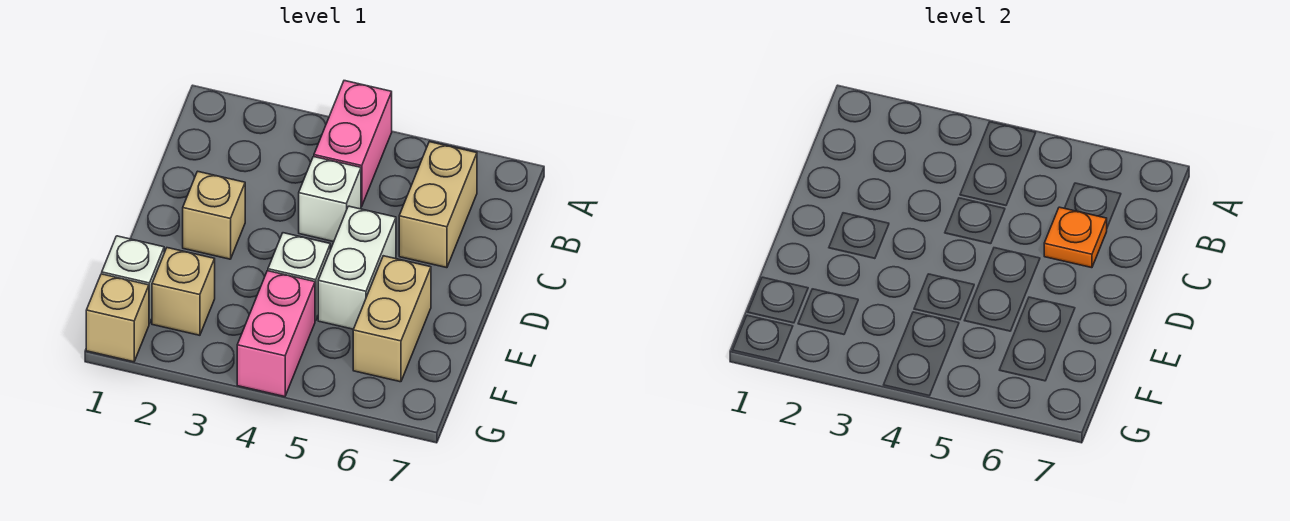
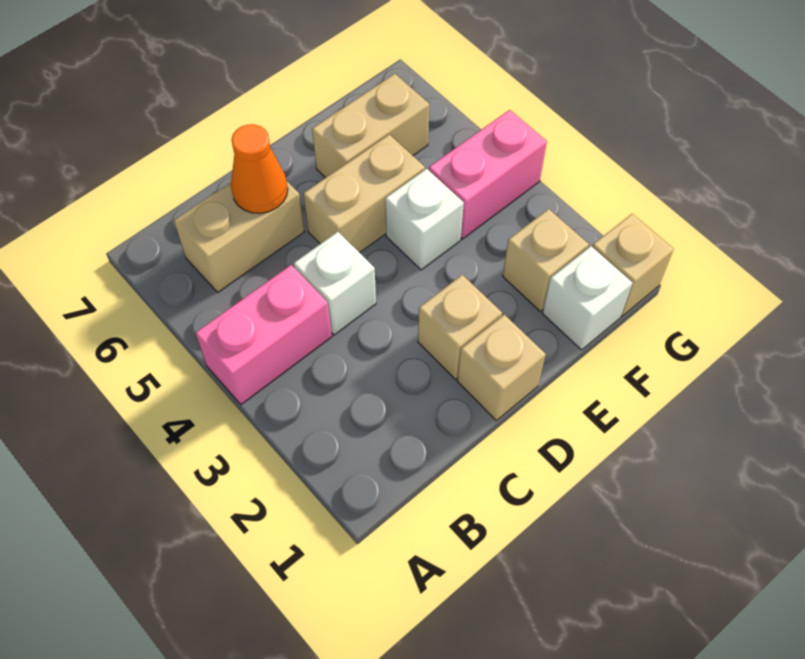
orange plate C6 level 2 -> orange cone C6 level 2
none -> tan brick D1 level 1
white brick D5:E5 level 1 -> tan brick D5:E5 level 1

